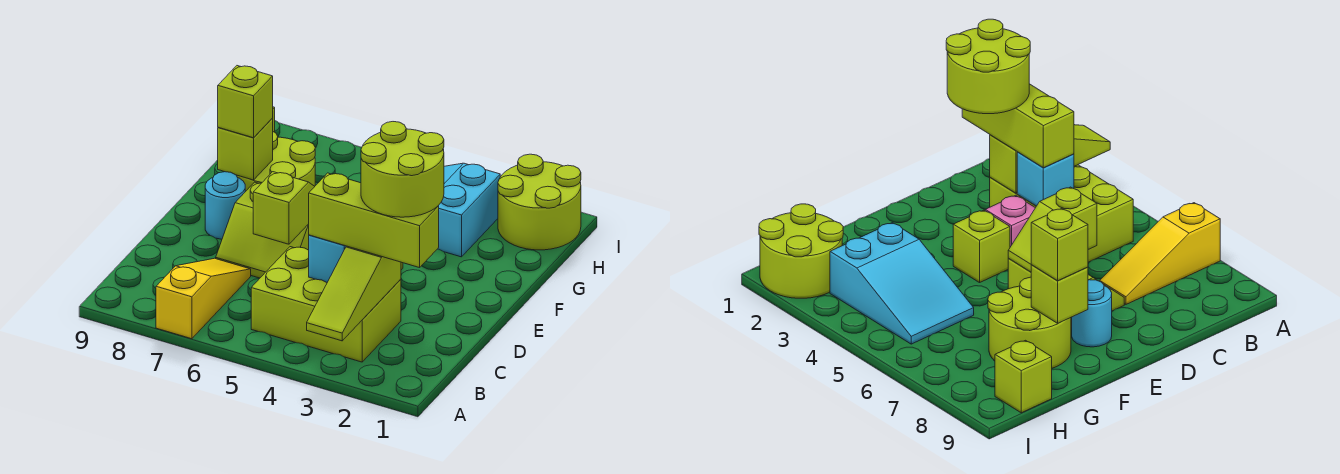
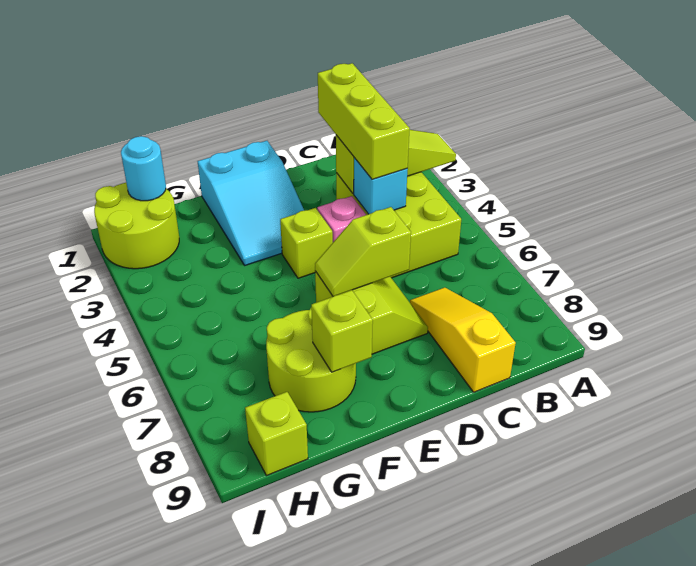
yellow slope A7:C7 level 1 top A -> yellow slope C7:C9 level 1 top 9
lime round brick C2:D3 level 4 -> none
cyan round brick E8 level 1 -> cyan round brick H1 level 2
lime brick F8 level 3 -> none
cyan slope G3:H5 level 1 top 3 -> cyan slope E1:F3 level 1 top 1

